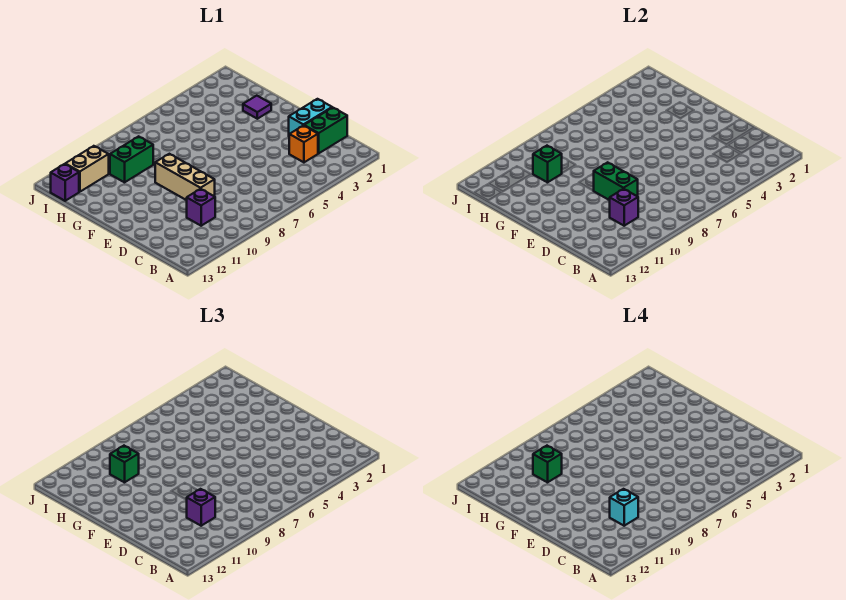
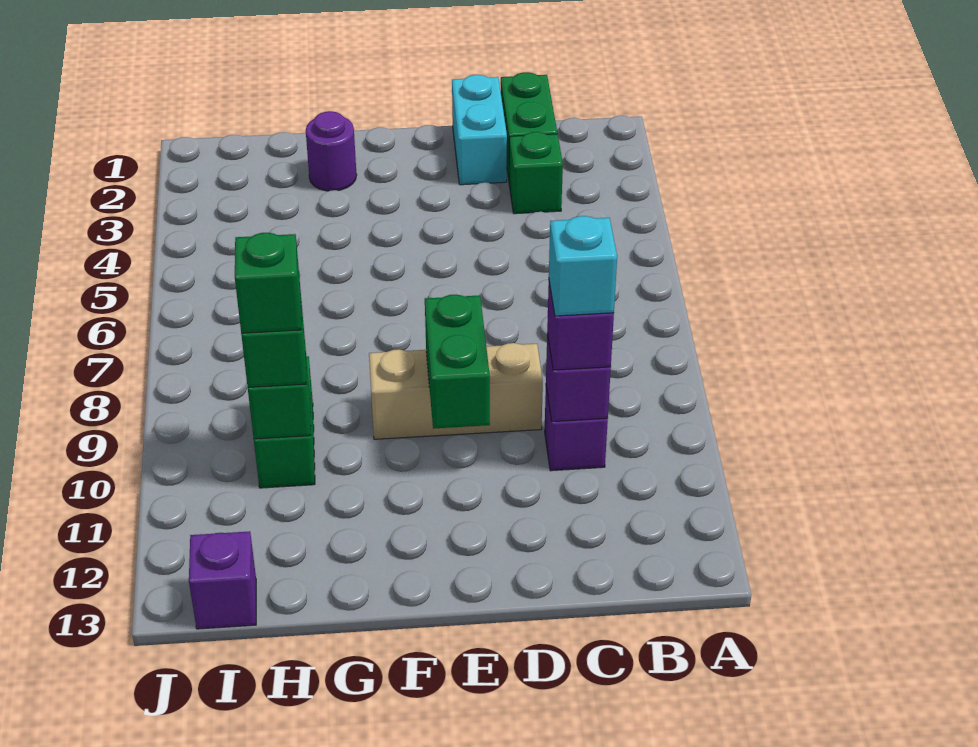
orange brick C3 level 1 -> green brick C3 level 1
green brick D9:E9 level 2 -> green brick E9:E10 level 2
purple tile G2 level 1 -> purple round brick G2 level 1
tan brick I11:I12 level 1 -> none

